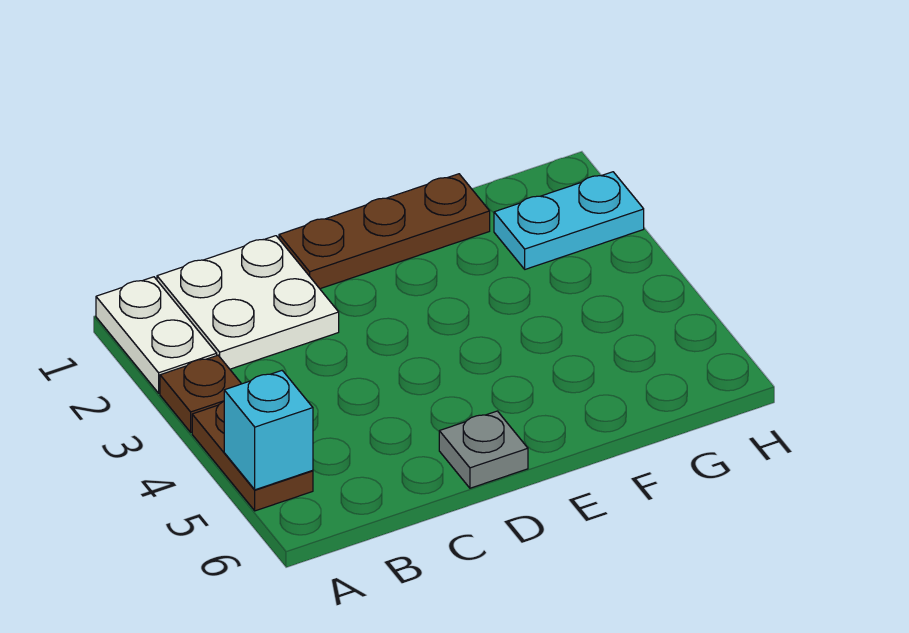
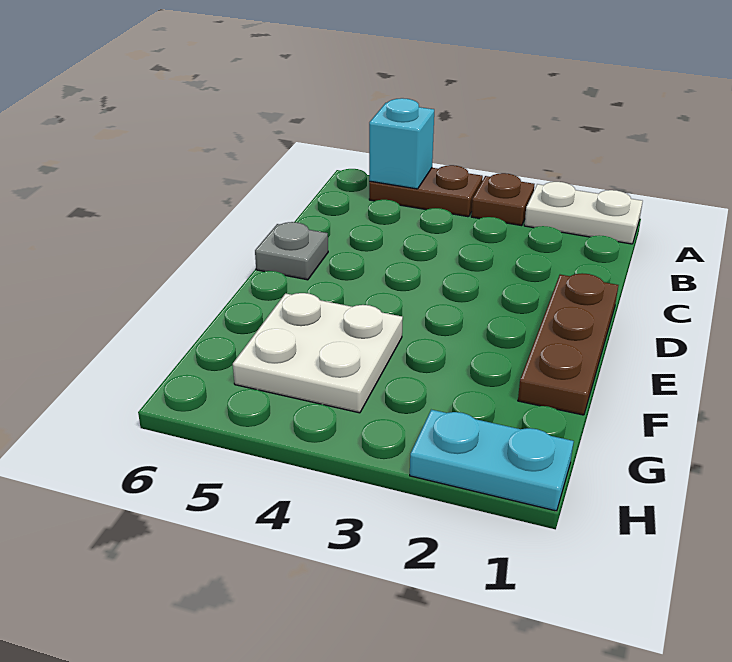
white plate B1:C2 level 1 -> white plate F4:G5 level 1
cyan plate G2:H2 level 1 -> cyan plate H1:H2 level 1

